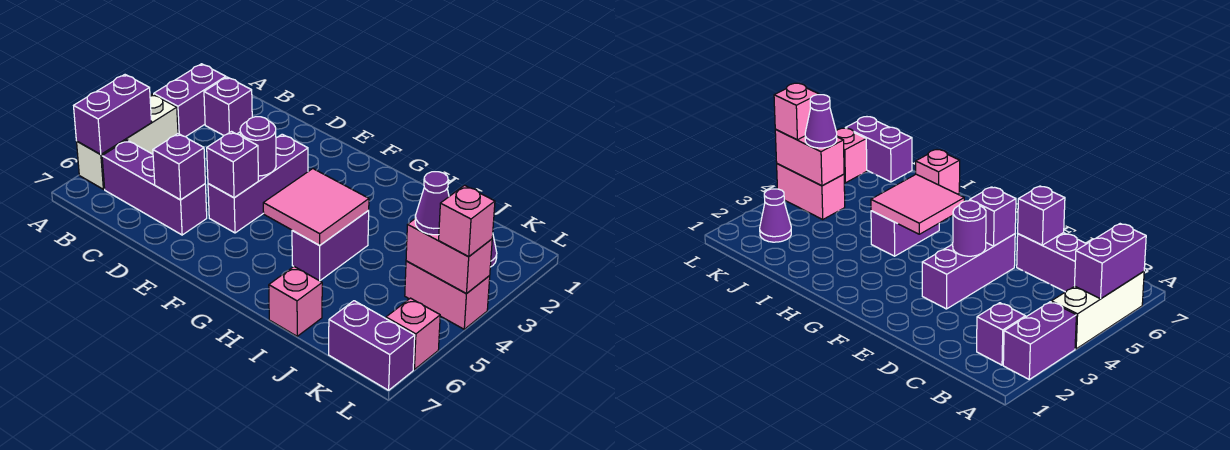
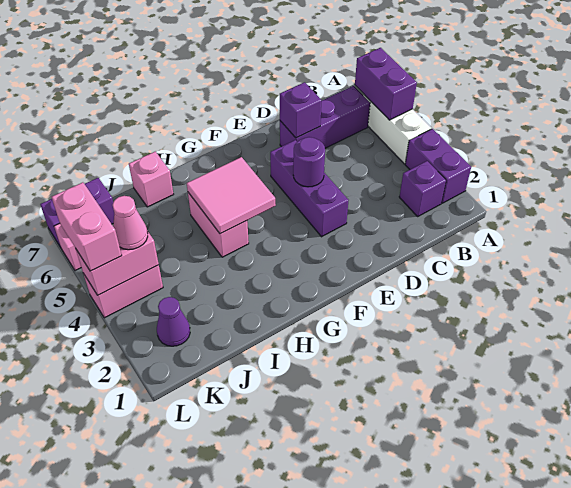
purple brick E5 level 2 -> none
purple brick H4:H5 level 1 -> pink brick H4:H5 level 1
purple cone K4 level 3 -> pink cone K4 level 3
pink brick L4 level 3 -> pink brick L4:L5 level 3

